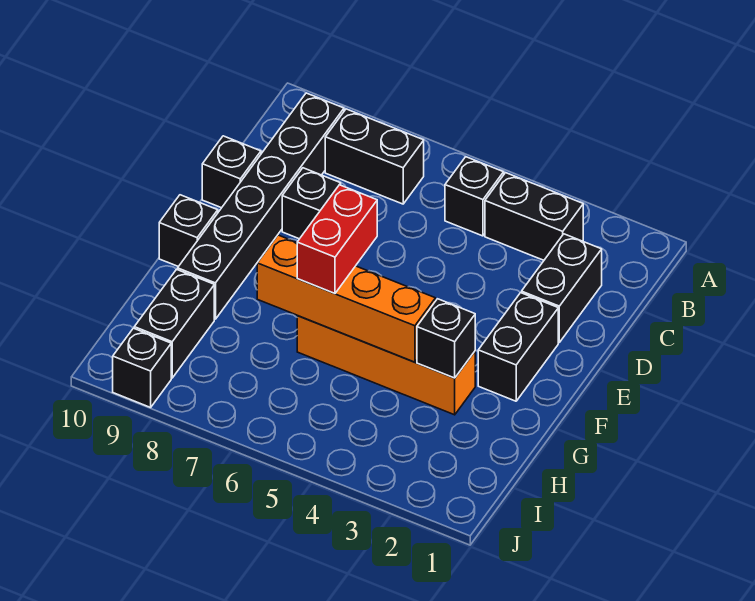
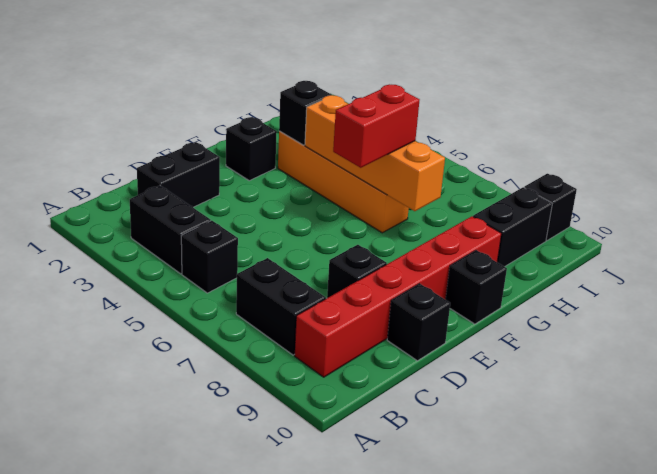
black brick B9:G9 level 1 -> red brick B9:G9 level 1
black brick E2:F2 level 1 -> black brick F2 level 1

